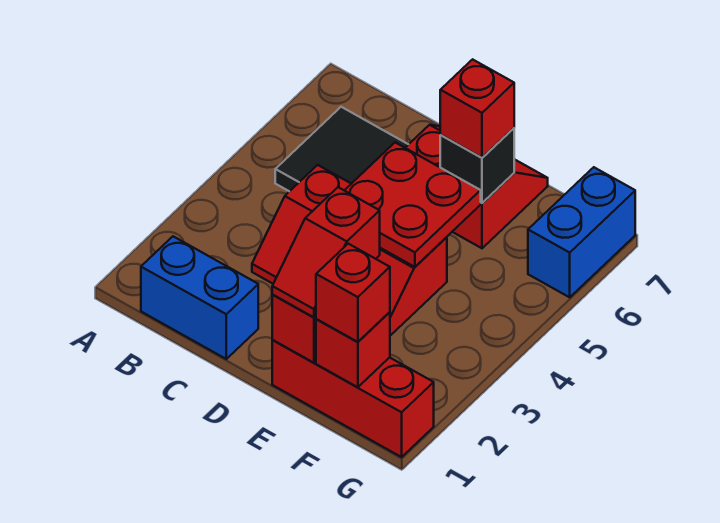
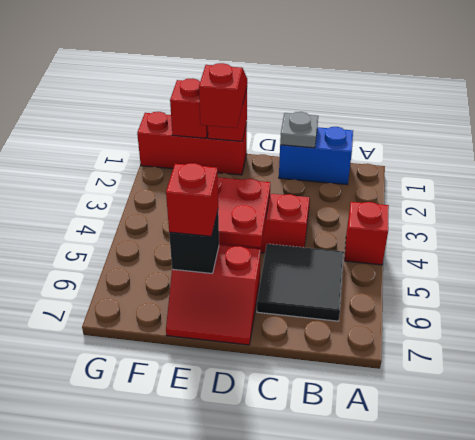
none -> grey plate C1 level 2
red brick F1 level 3 -> red brick A4 level 1
blue brick G6:G7 level 1 -> none

